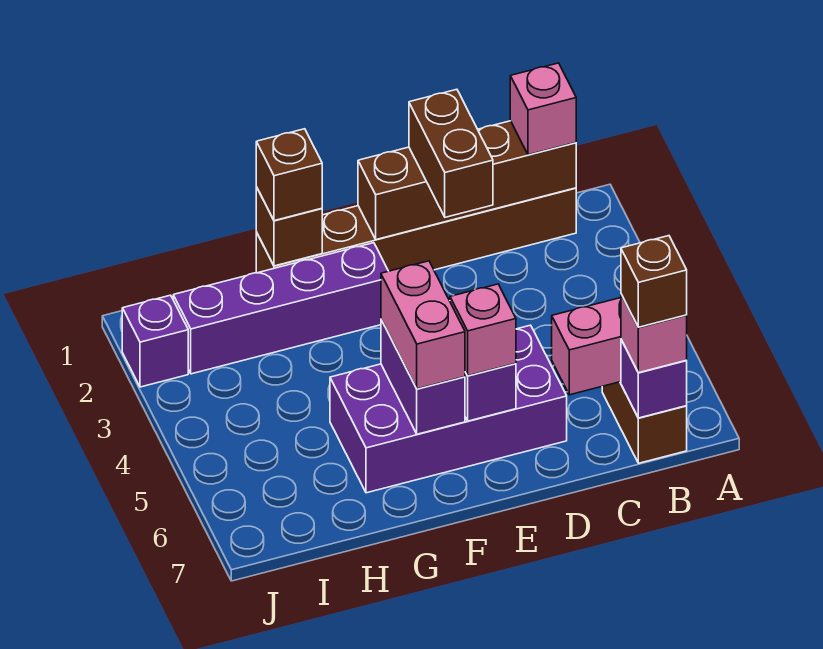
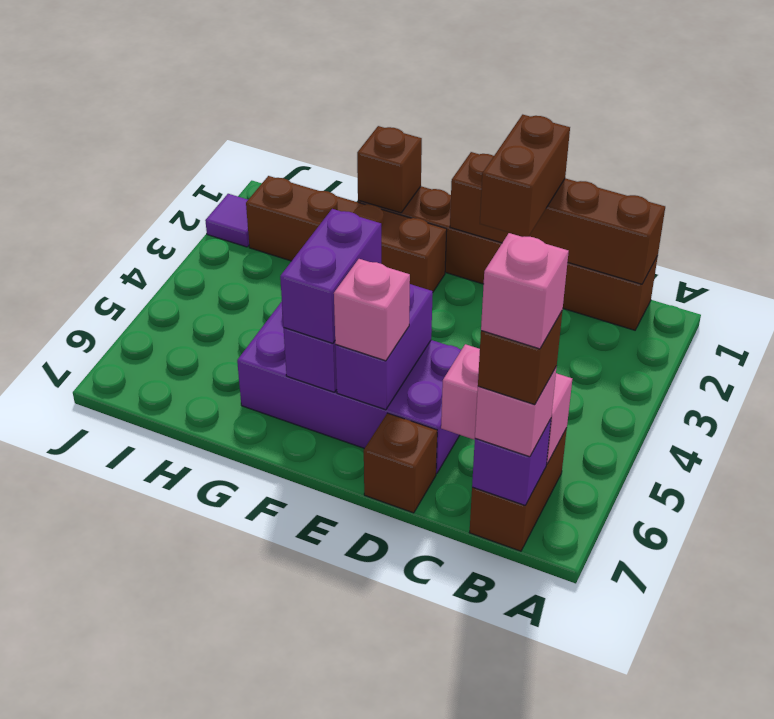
pink brick B1 level 3 -> pink brick B7 level 5
purple brick F2:I2 level 1 -> brown brick F2:I2 level 1
pink brick F5:F6 level 3 -> purple brick F5:F6 level 3
brown brick G1 level 3 -> brown brick D7 level 1
purple brick J2 level 1 -> purple tile J2 level 1

